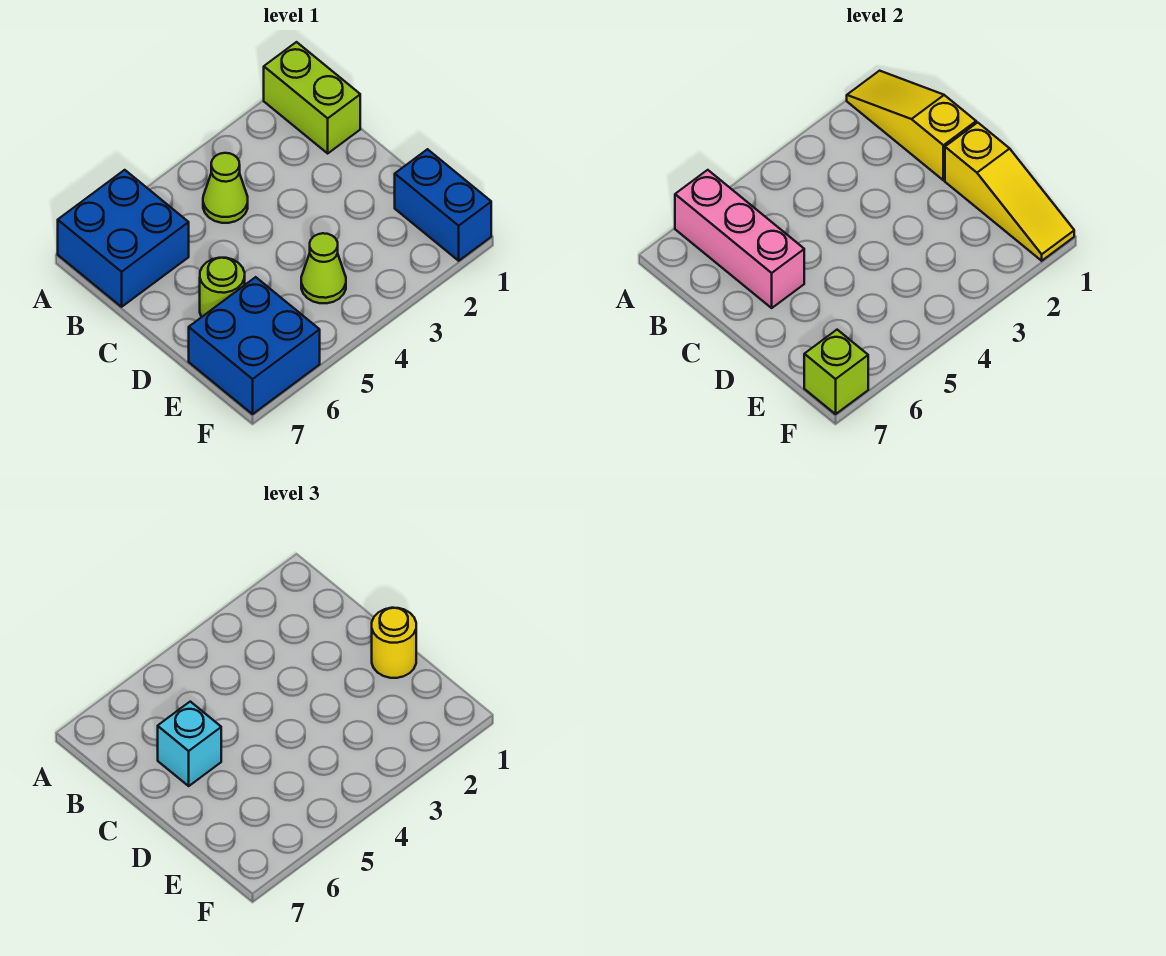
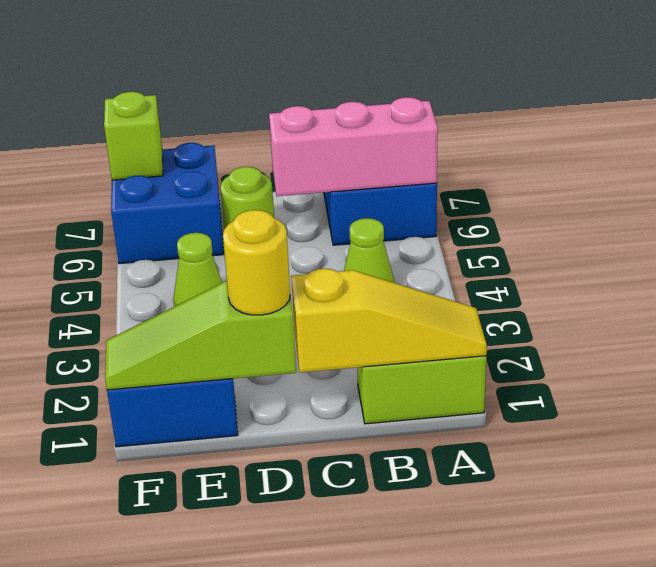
cyan brick C6 level 3 -> none
yellow slope D1:F1 level 2 top D -> lime slope D1:F1 level 2 top D

